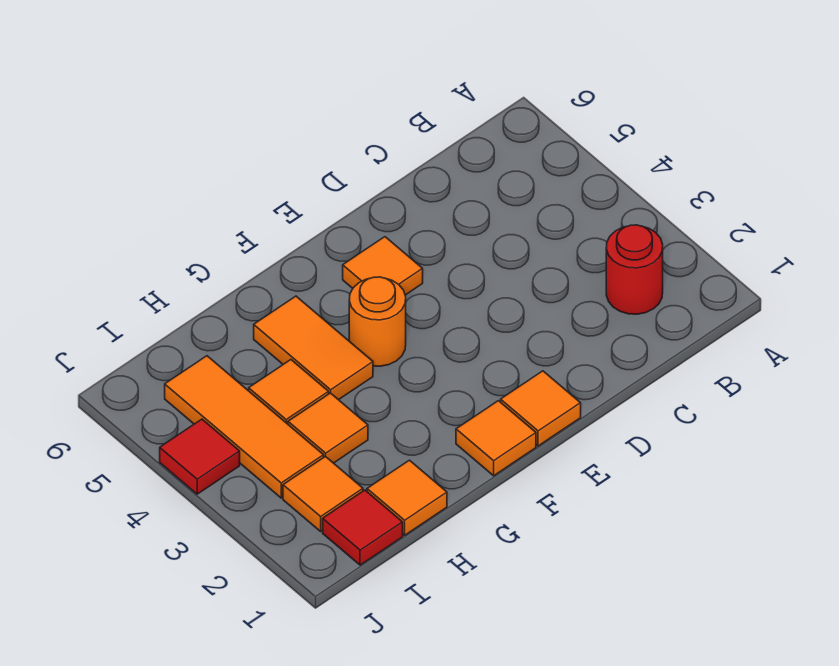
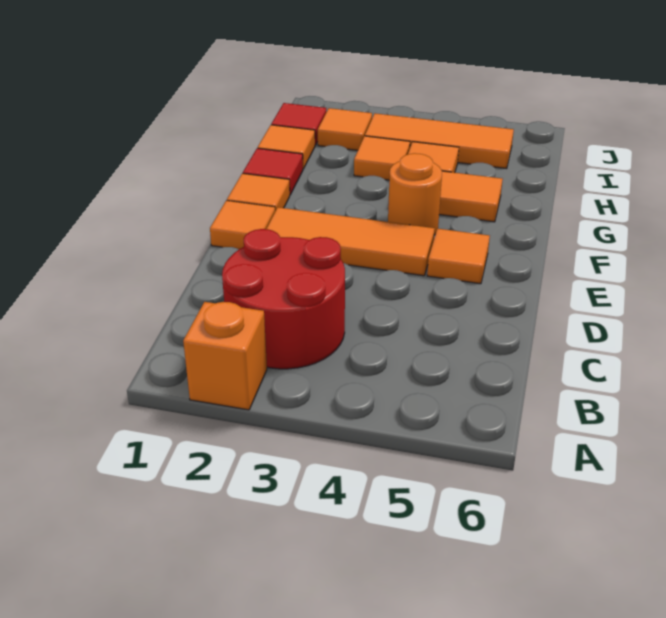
none -> orange brick A2 level 1
red round brick B2 level 1 -> red round brick B2:C3 level 1
none -> orange tile E2:E4 level 1
red tile J4 level 1 -> red tile G1 level 1

